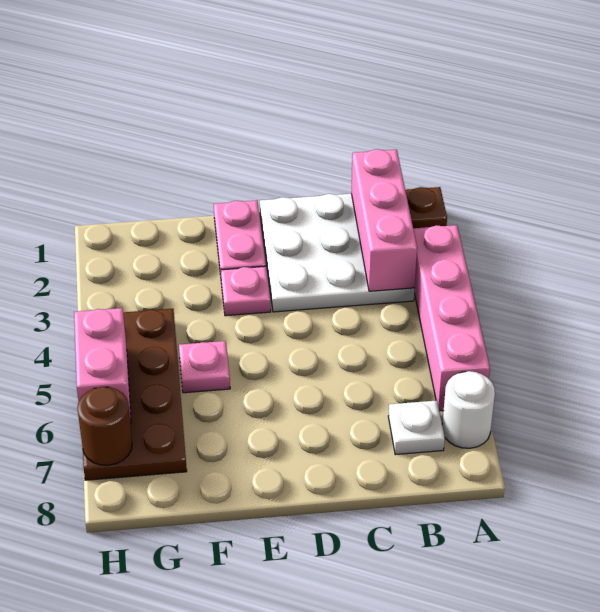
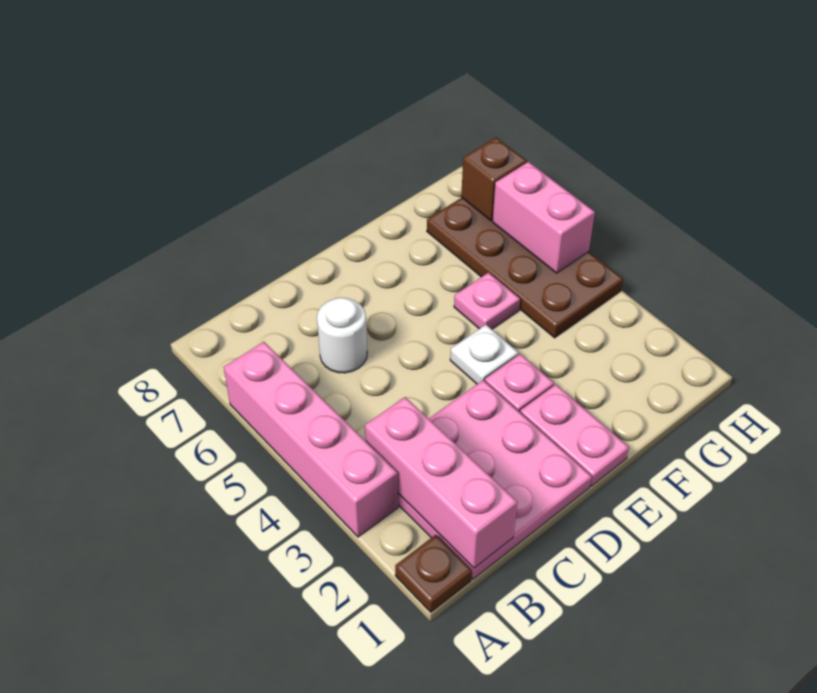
white round brick A7 level 1 -> white round brick C6 level 1
white plate B1:D3 level 1 -> pink plate B1:D3 level 1
white plate B7 level 1 -> white plate E4 level 1
brown round brick H7 level 2 -> brown brick H7 level 2

